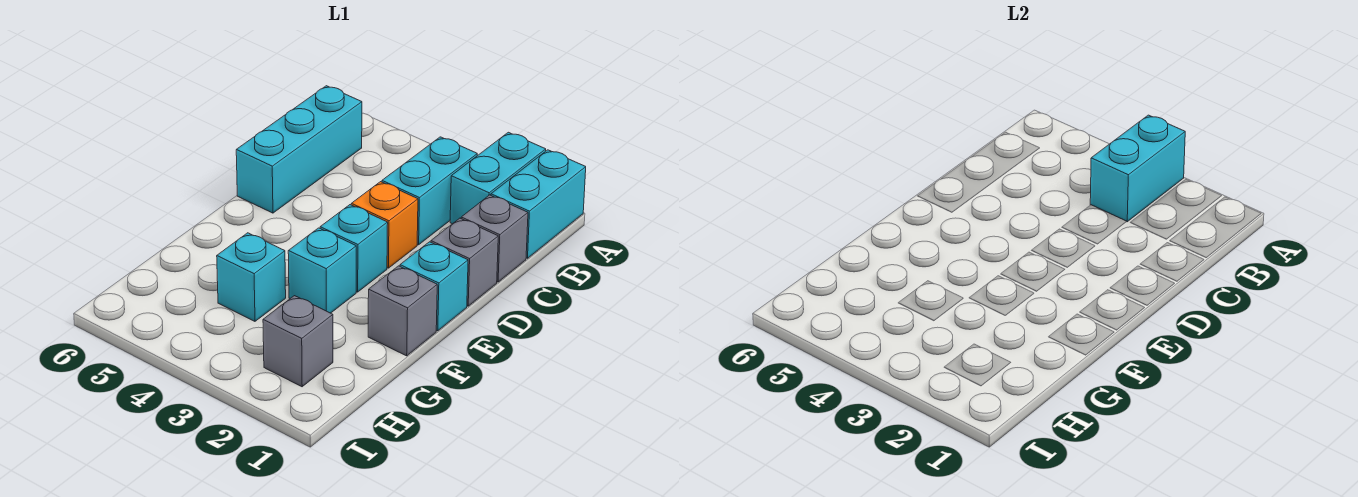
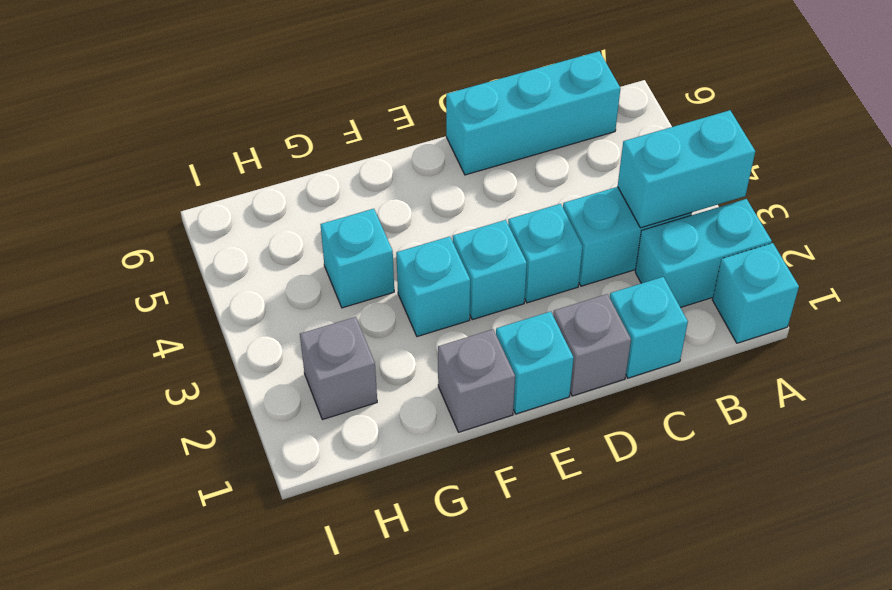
cyan brick A1:B1 level 1 -> cyan brick A1 level 1
grey brick C1 level 1 -> cyan brick C1 level 1
orange brick D3 level 1 -> cyan brick D3 level 1

